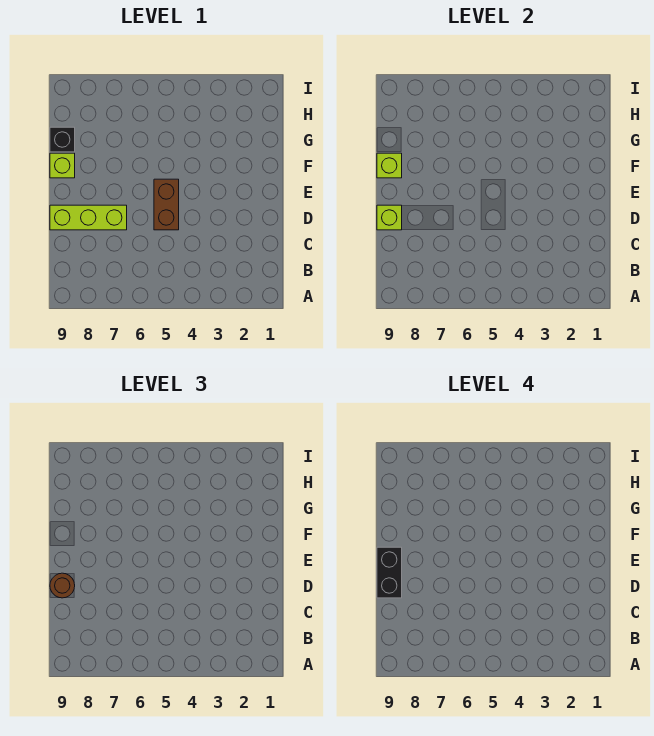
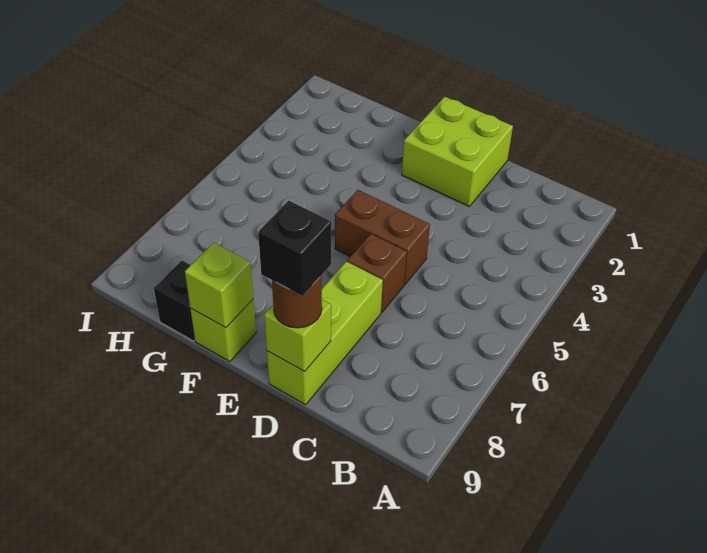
none -> lime brick D1:E2 level 1
none -> brown brick D6 level 1
black brick D9:E9 level 4 -> black brick D9 level 4

